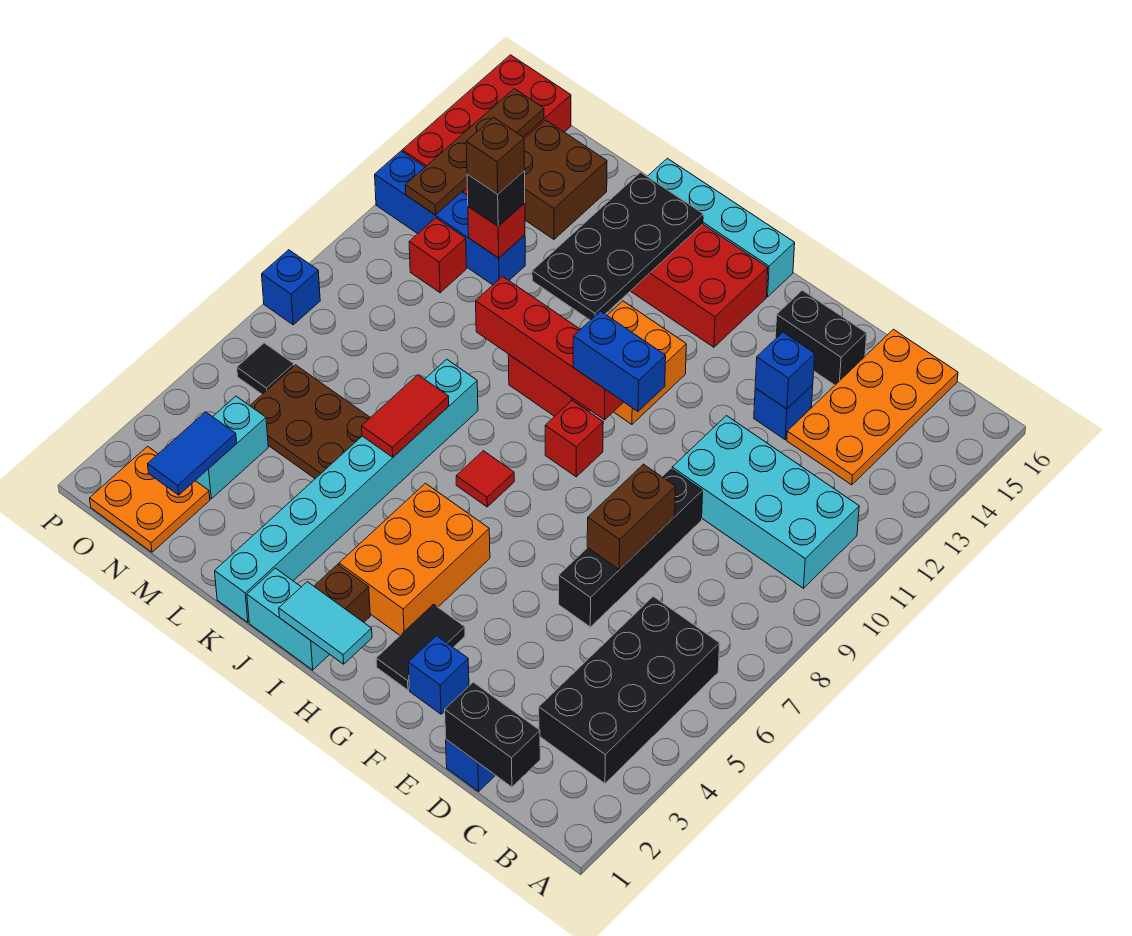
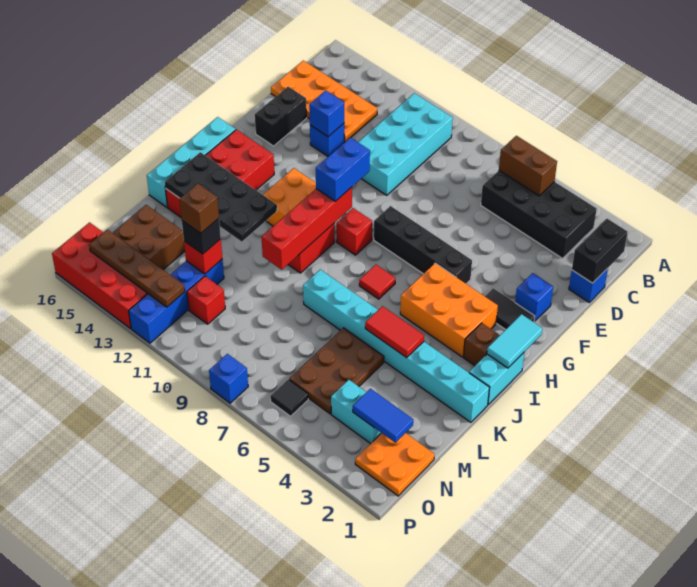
black brick E6:E9 level 1 -> black brick G5:G8 level 1
brown brick E7:E8 level 2 -> brown brick B5:B6 level 2
red tile K6:K7 level 2 -> red tile K4:K5 level 2

